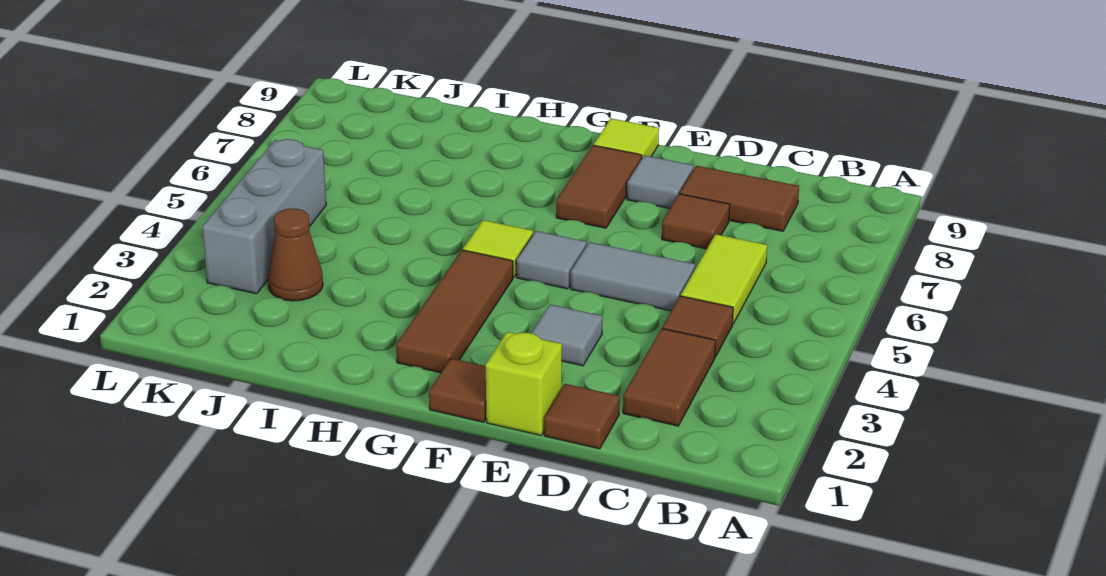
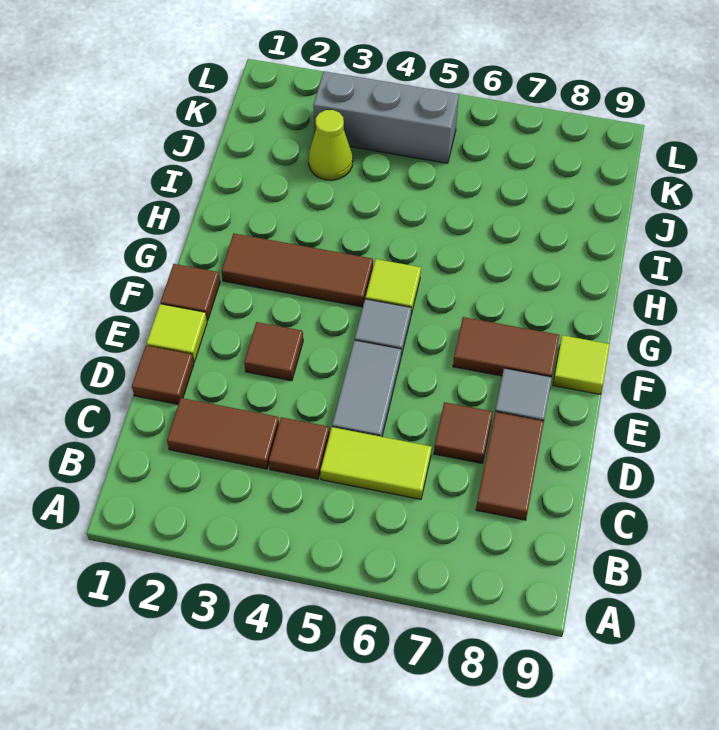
lime brick E1 level 1 -> lime tile E1 level 1
grey tile E3 level 1 -> brown tile E3 level 1
brown cone J3 level 1 -> lime cone J3 level 1

